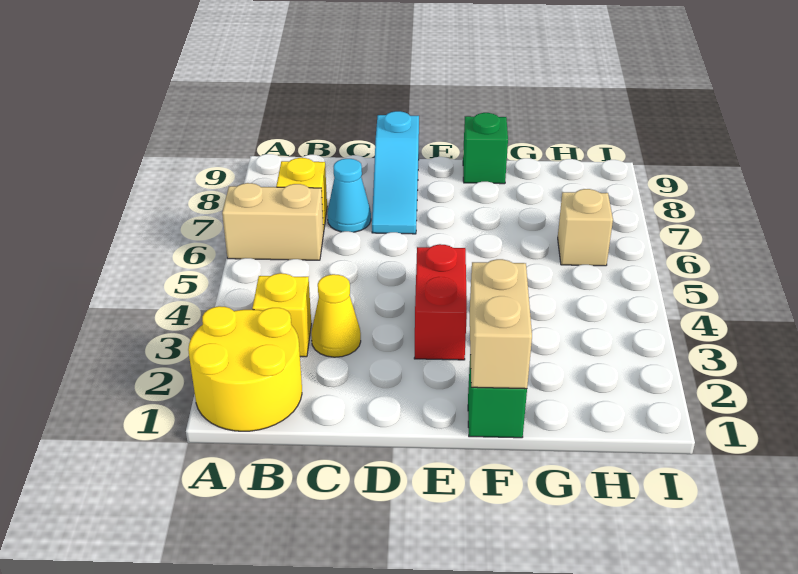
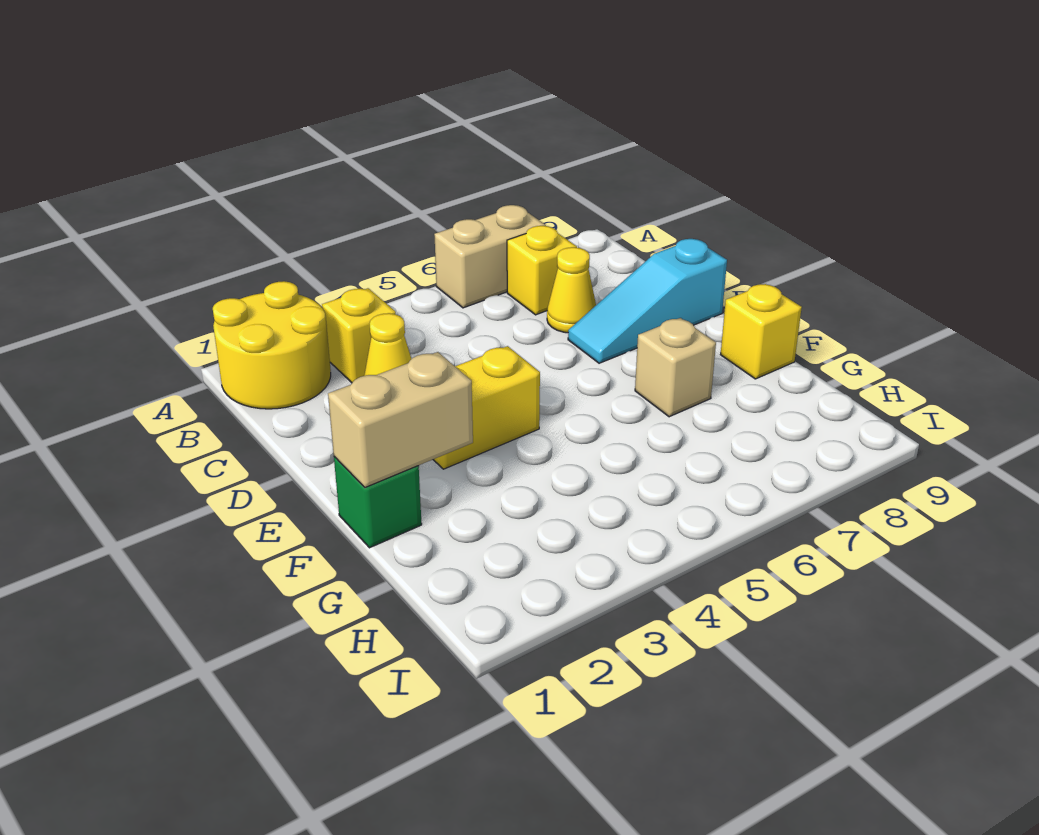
tan brick A6:B6 level 1 -> tan brick A6:A7 level 1
cyan cone C7 level 1 -> yellow cone C7 level 1
red brick E3:E4 level 1 -> yellow brick E3:E4 level 1
green brick F9 level 1 -> yellow brick F9 level 1
tan brick H6 level 1 -> tan brick F7 level 1

